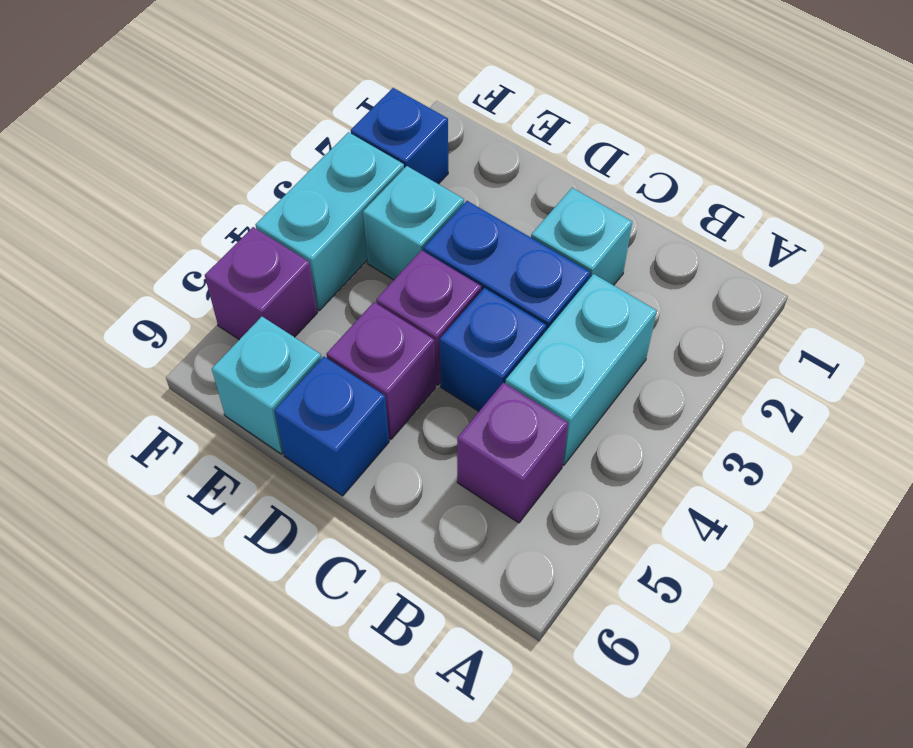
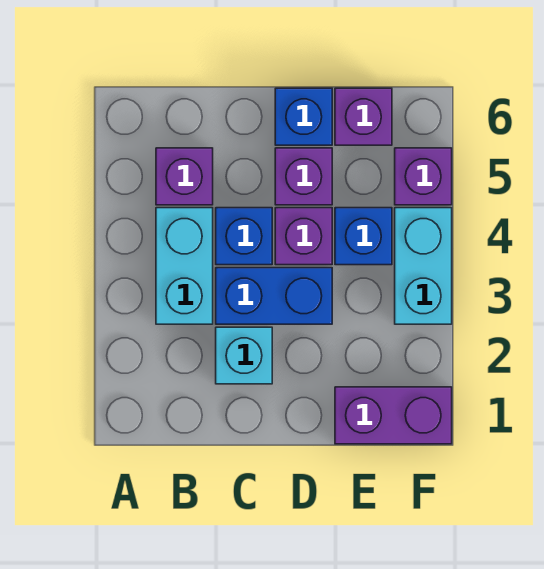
none -> purple brick E1:F1 level 1
cyan brick E3 level 1 -> none
cyan brick E6 level 1 -> purple brick E6 level 1
blue brick F2 level 1 -> blue brick E4 level 1

